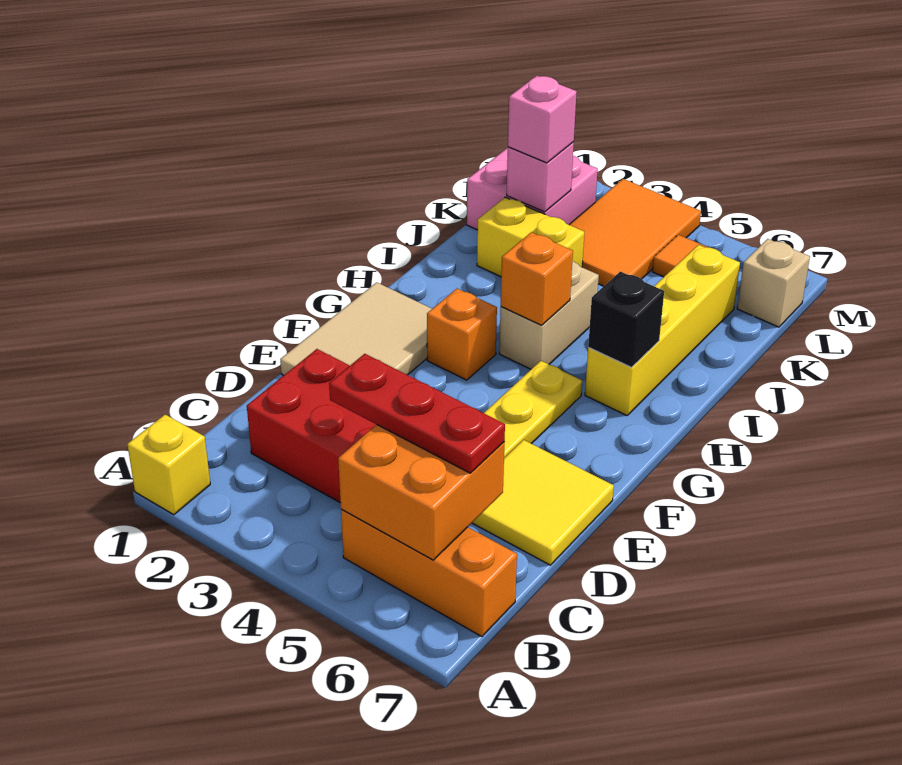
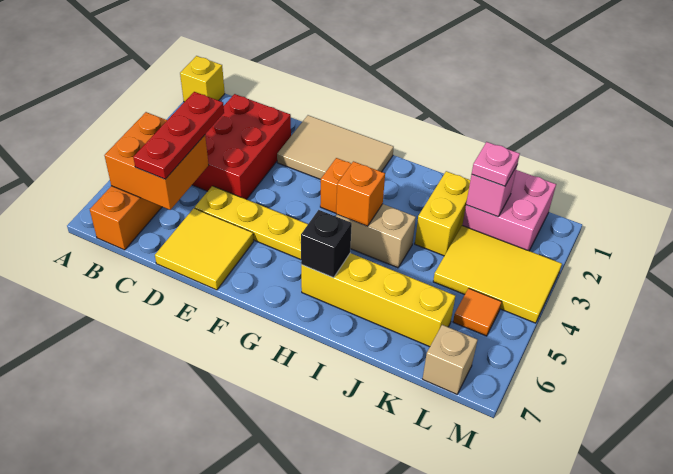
pink brick K2 level 3 -> pink plate K2 level 3
orange tile K3:M4 level 1 -> yellow tile K3:M4 level 1

